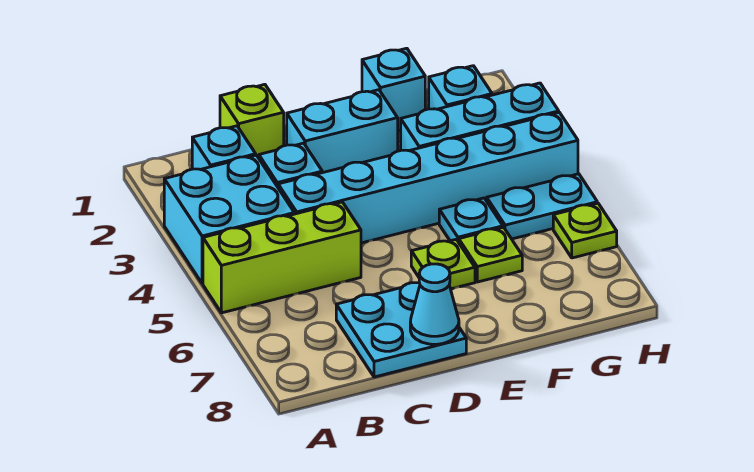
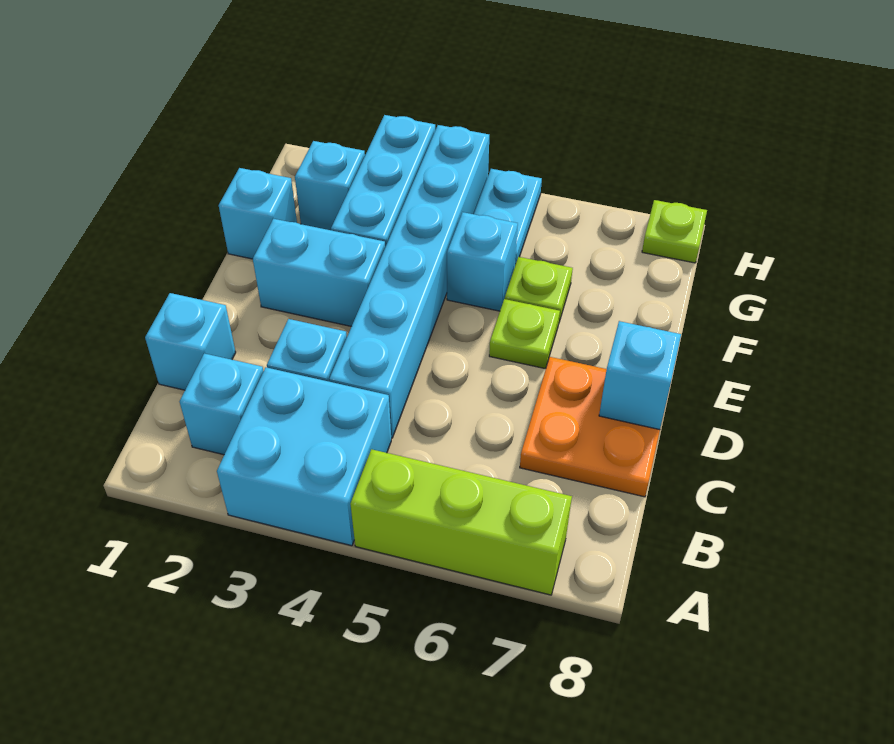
lime brick A5:C5 level 1 -> lime brick A5:A7 level 1
lime brick C1 level 1 -> cyan brick C1 level 1
cyan plate C7:D8 level 1 -> orange plate C7:D8 level 1
cyan brick D2:E2 level 1 -> cyan brick E2:E3 level 1
cyan cone D8 level 2 -> cyan brick D8 level 2
cyan plate F5 level 1 -> cyan brick F5 level 1
lime plate H6 level 1 -> lime plate H8 level 1

